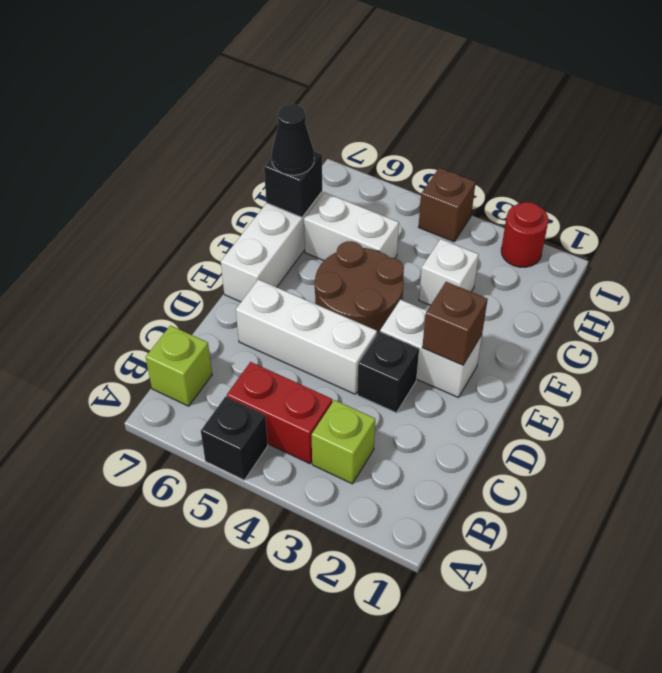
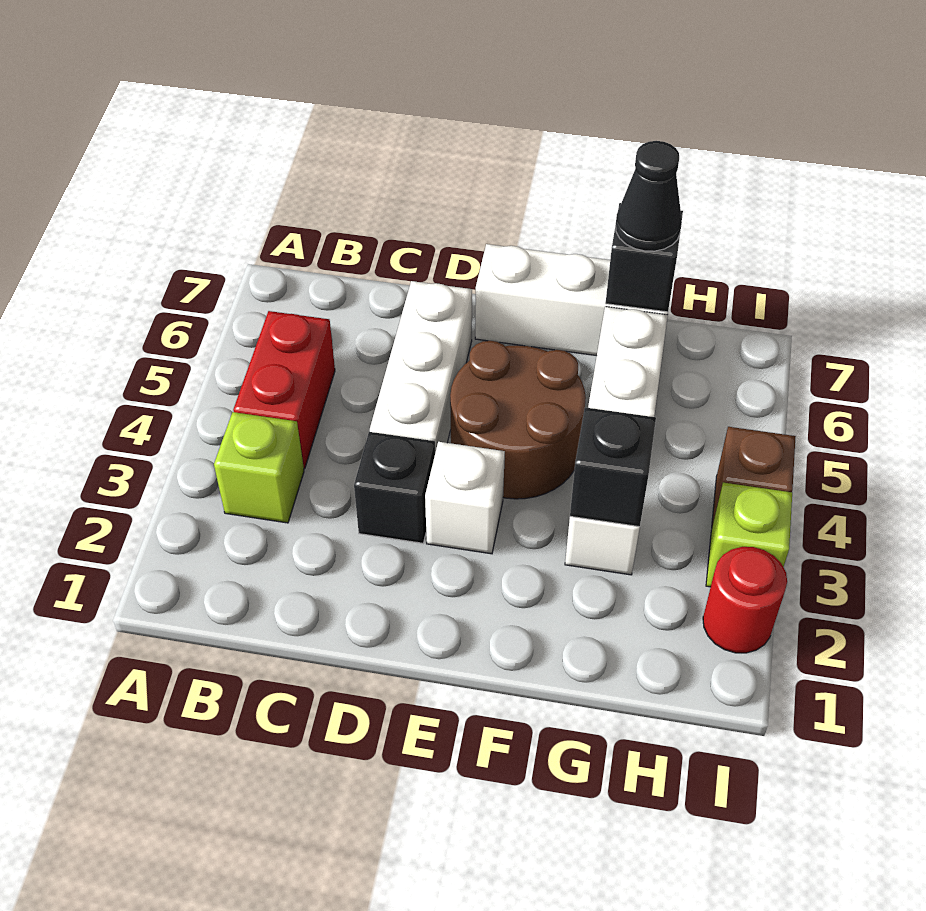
black brick A5 level 1 -> black brick G3 level 2
lime brick B7 level 1 -> lime brick I3 level 1
white brick E2:E3 level 1 -> white brick E3 level 1
brown brick E2 level 2 -> none

